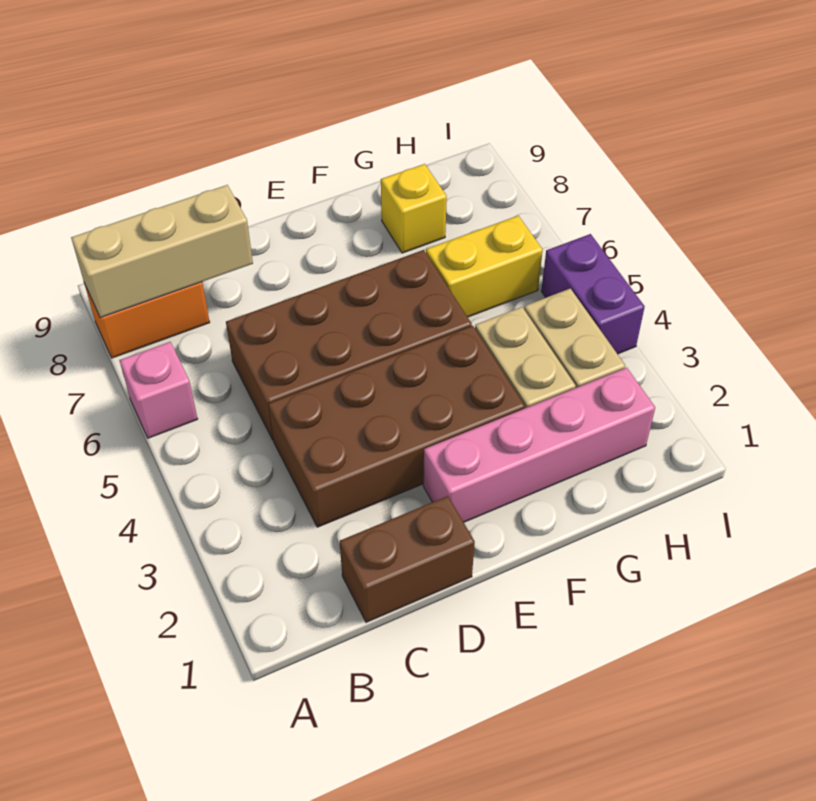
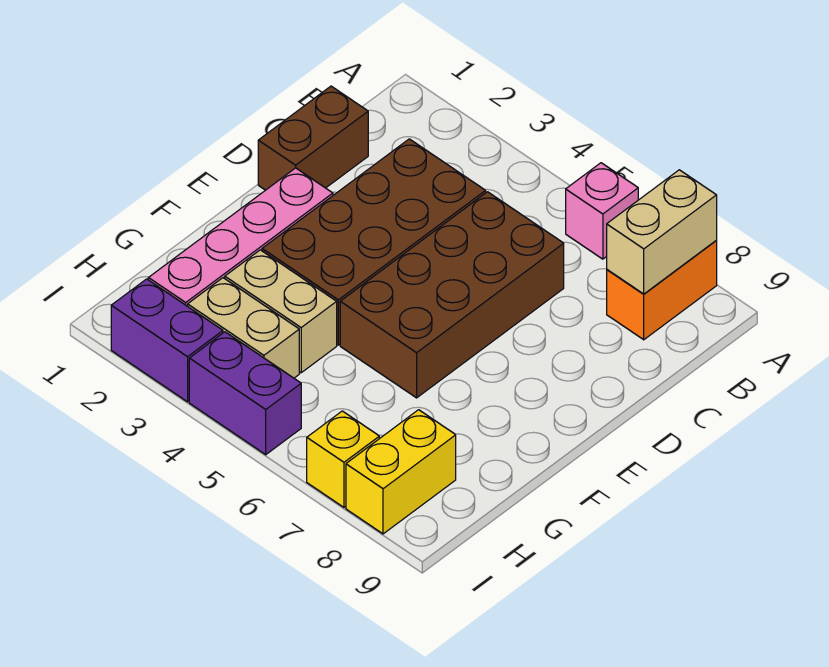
tan brick A8:C8 level 2 -> tan brick A8:B8 level 2
yellow brick G6:H6 level 1 -> yellow brick H8:I8 level 1
yellow brick G8 level 1 -> yellow brick I7 level 1
none -> purple brick I2:I3 level 1

